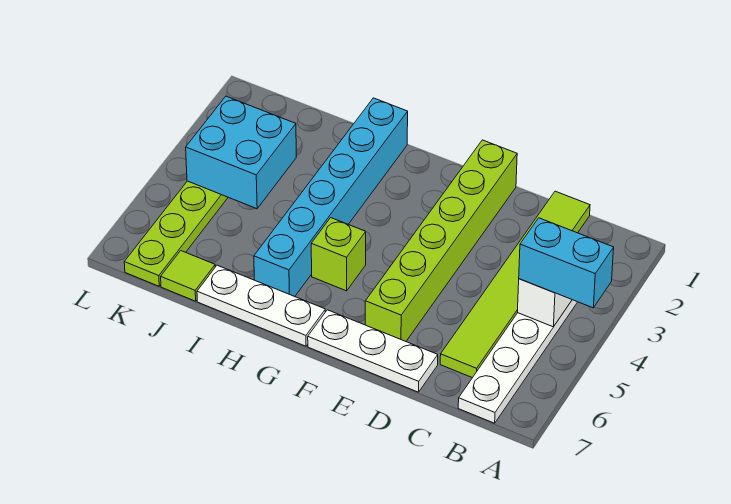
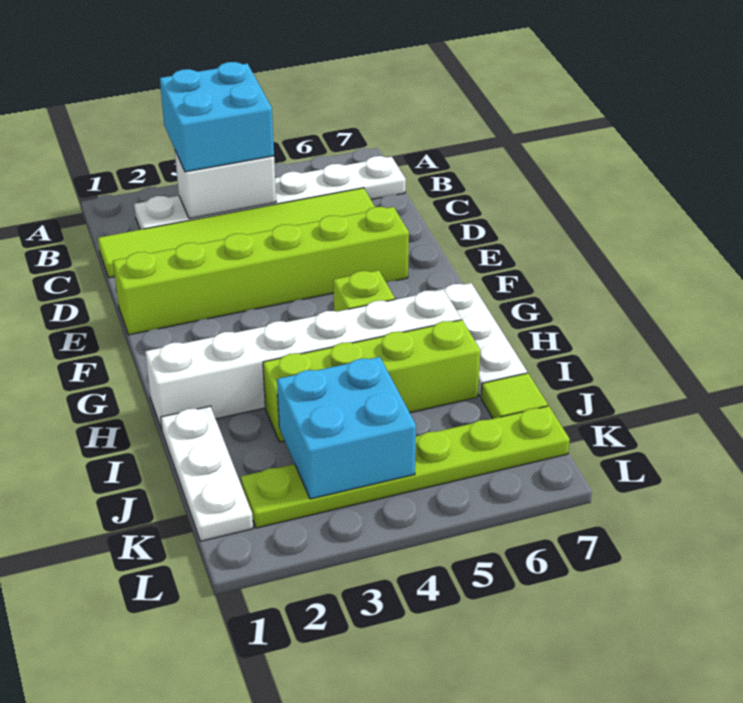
cyan brick A4:B4 level 3 -> cyan brick A3:B4 level 3
white plate D7:F7 level 1 -> white plate I1:K1 level 1
cyan brick H1:H6 level 1 -> white brick H1:H6 level 1
none -> lime brick I3:I6 level 1

